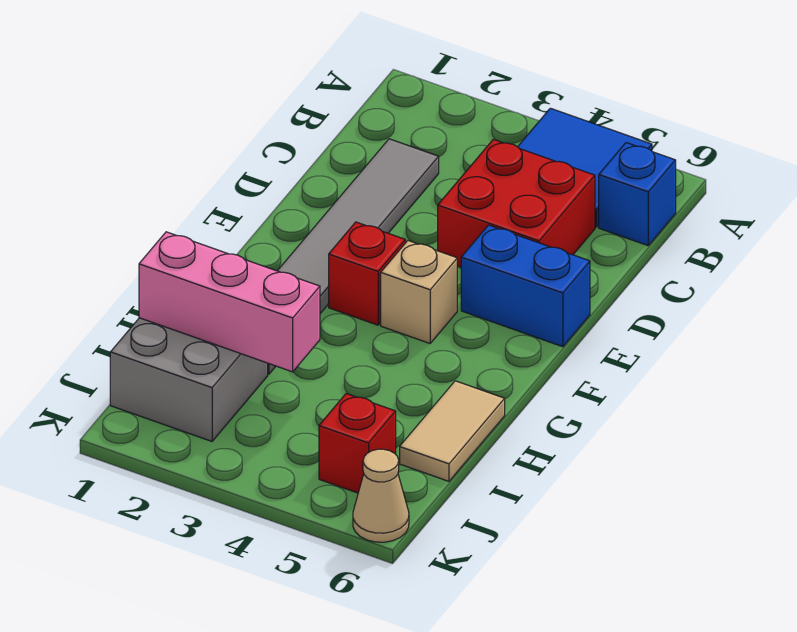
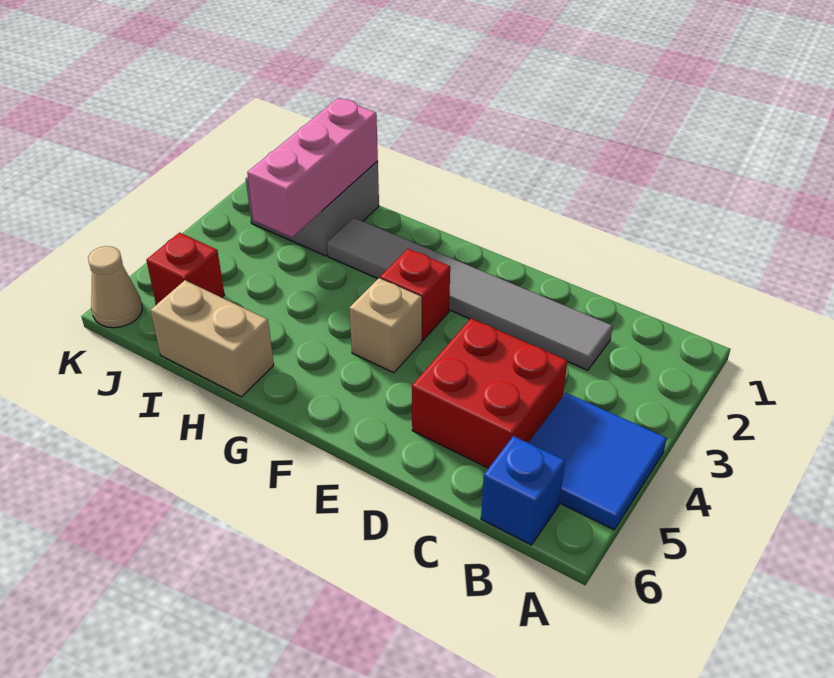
blue brick E5:E6 level 1 -> none
tan tile H6:I6 level 1 -> tan brick H6:I6 level 1

